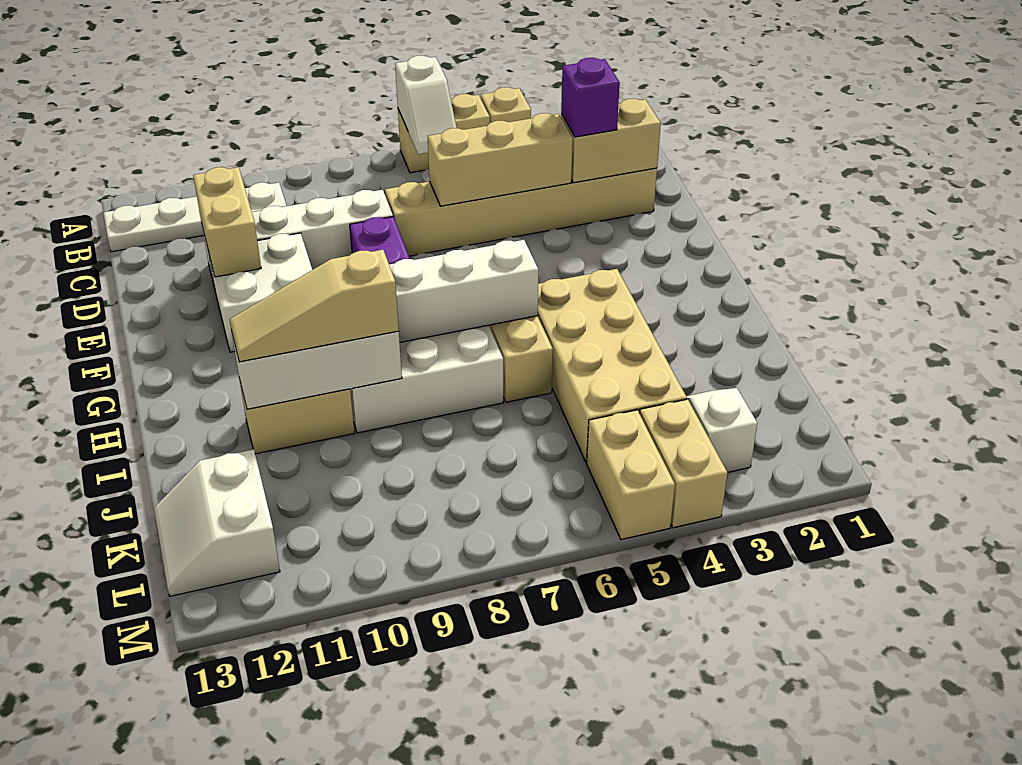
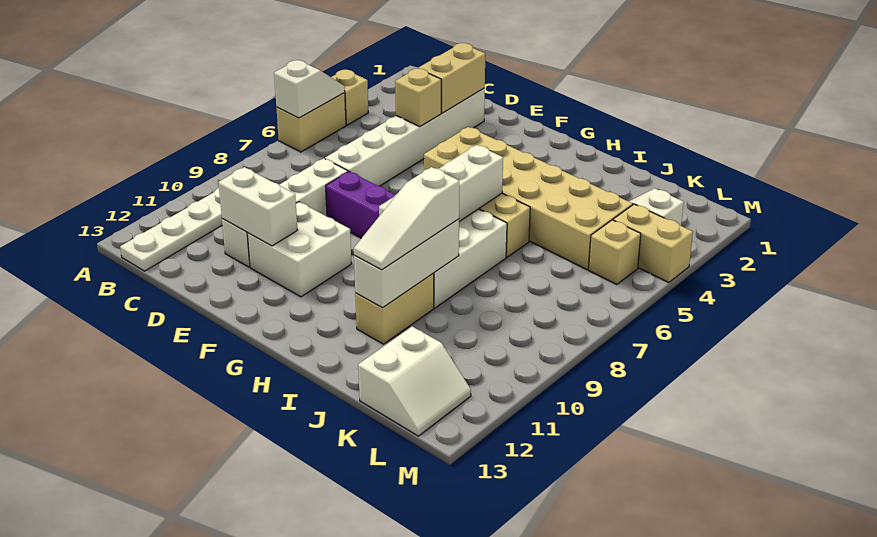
white slope A6:B6 level 2 top A -> white slope A5:A6 level 2 top 6
tan brick D2:D7 level 1 -> white brick D2:D7 level 1
purple brick D3 level 3 -> none
tan brick D4:D6 level 2 -> tan brick D4 level 2
tan brick D11:E11 level 2 -> white brick D11:E11 level 2
tan brick H4:K5 level 1 -> tan brick F4:K5 level 1
tan slope I9:I11 level 3 top 9 -> white slope I9:I11 level 3 top 9
white slope K12:L13 level 1 top 12 -> white slope K12:L13 level 1 top K
tan brick L5:M5 level 1 -> tan brick L5 level 1

